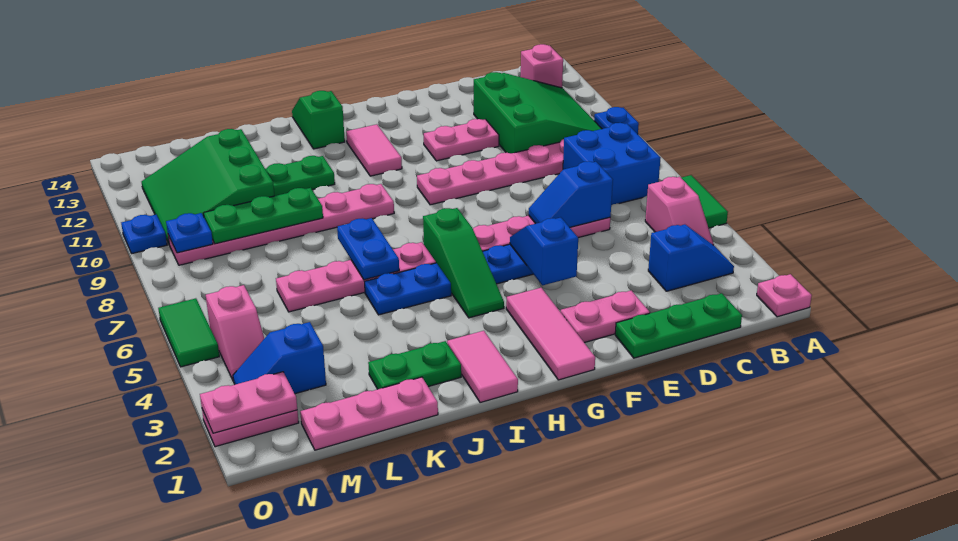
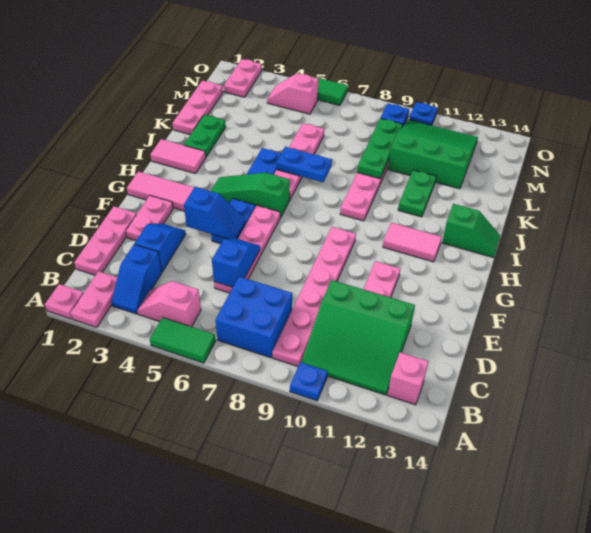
green plate C1:E1 level 1 -> pink plate C1:E1 level 1
blue slope M3:N3 level 1 top M -> blue slope D3:E3 level 1 top D
pink plate N2:O2 level 2 -> pink plate A2:B2 level 1

